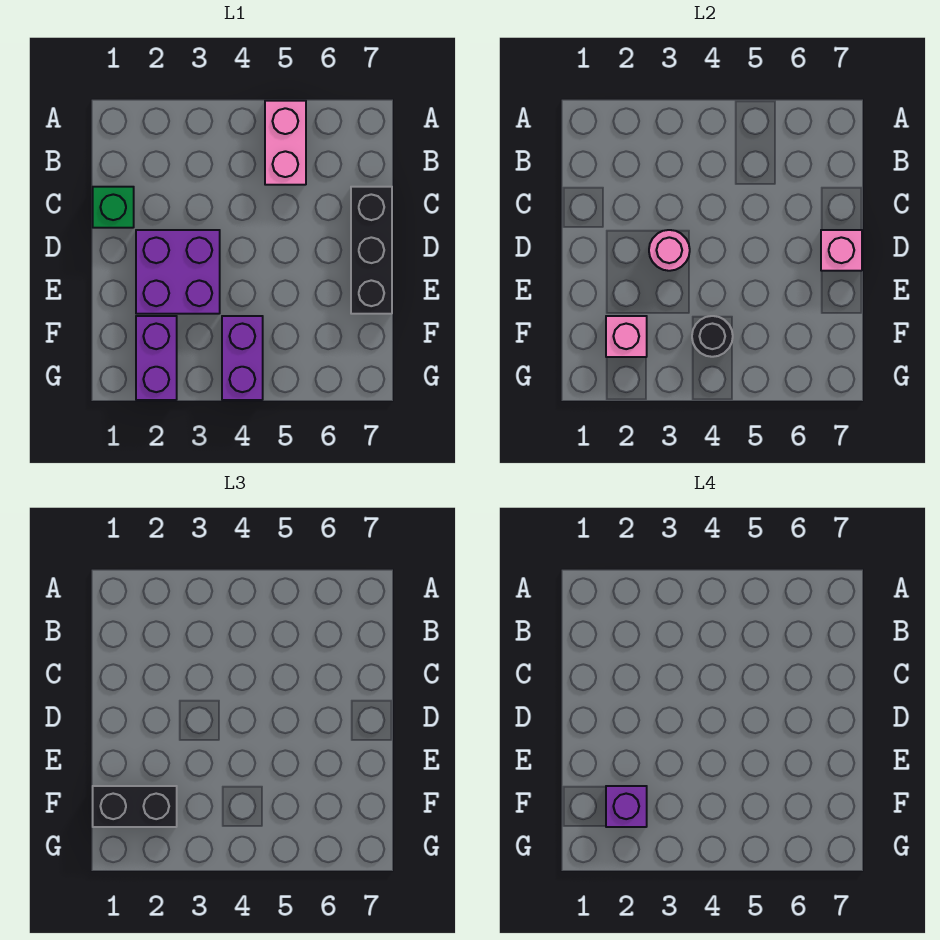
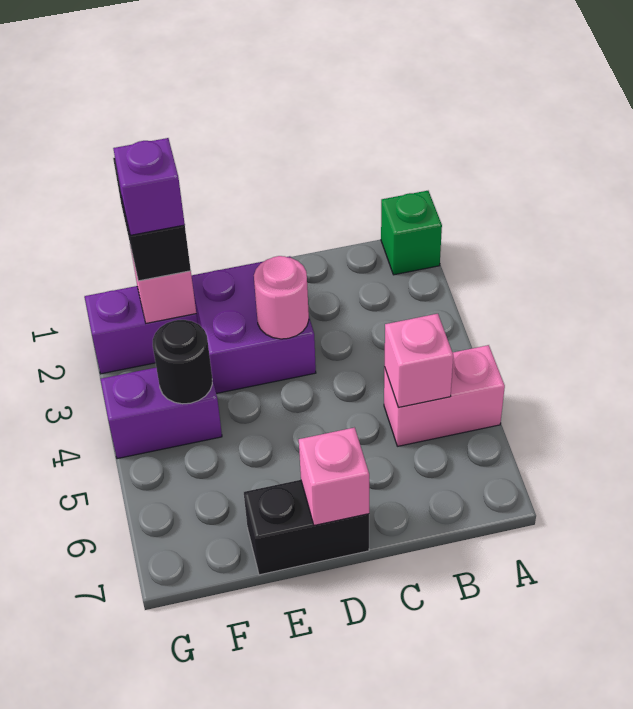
none -> pink brick B5 level 2
green brick C1 level 1 -> green brick A1 level 1
black brick C7:E7 level 1 -> black brick D7:E7 level 1

